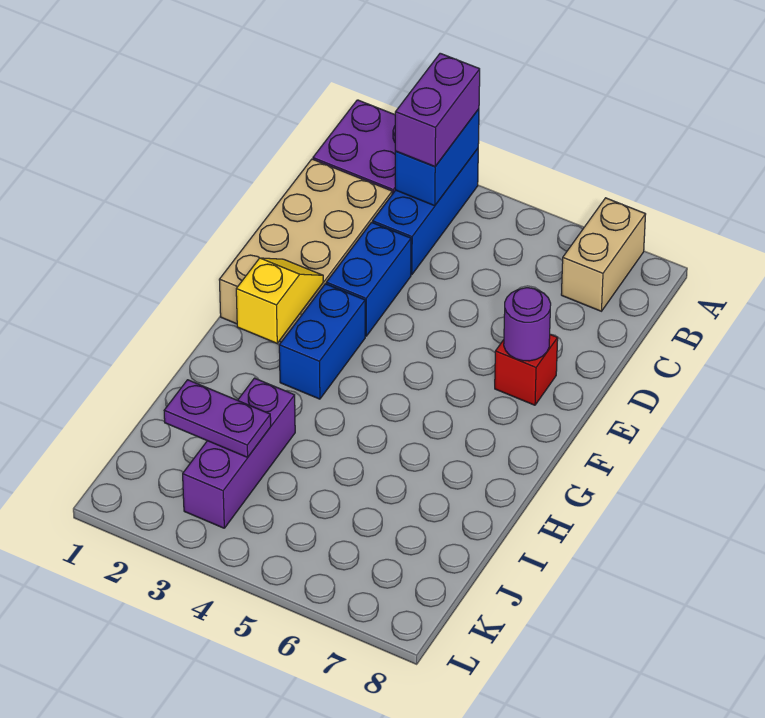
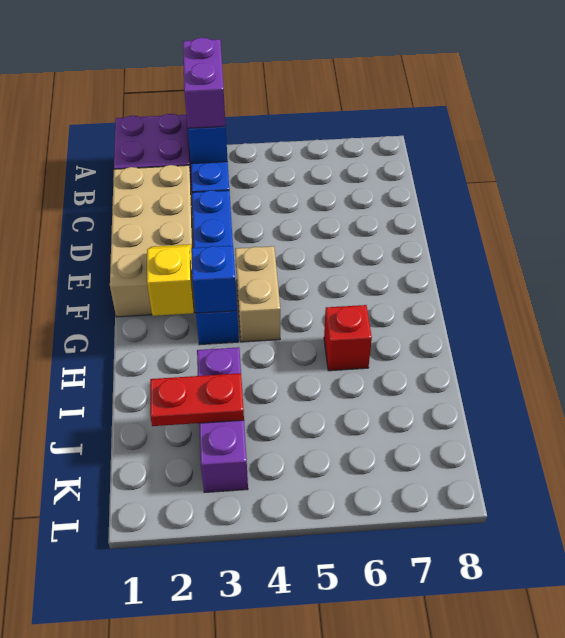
tan brick A7:B7 level 1 -> tan brick F4:G4 level 1
red brick E7 level 1 -> red brick H6 level 1
purple round brick E7 level 2 -> none
none -> blue brick G3 level 2
purple plate J2:J3 level 2 -> red plate J2:J3 level 2

